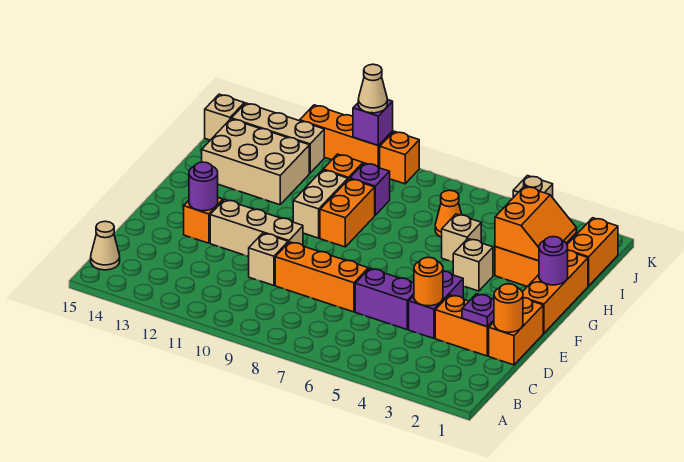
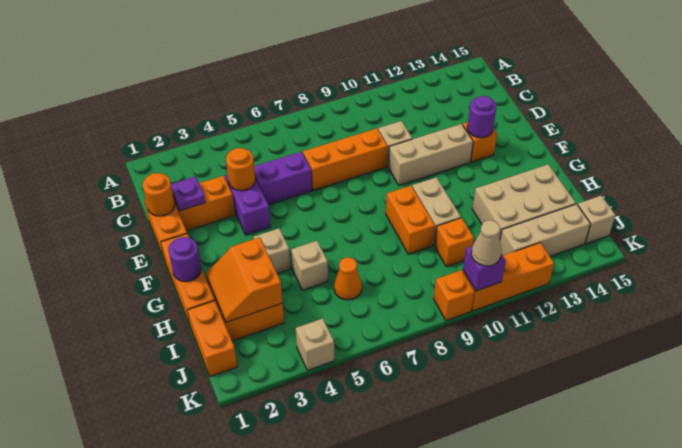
tan cone B15 level 1 -> none
purple brick I9 level 1 -> none

